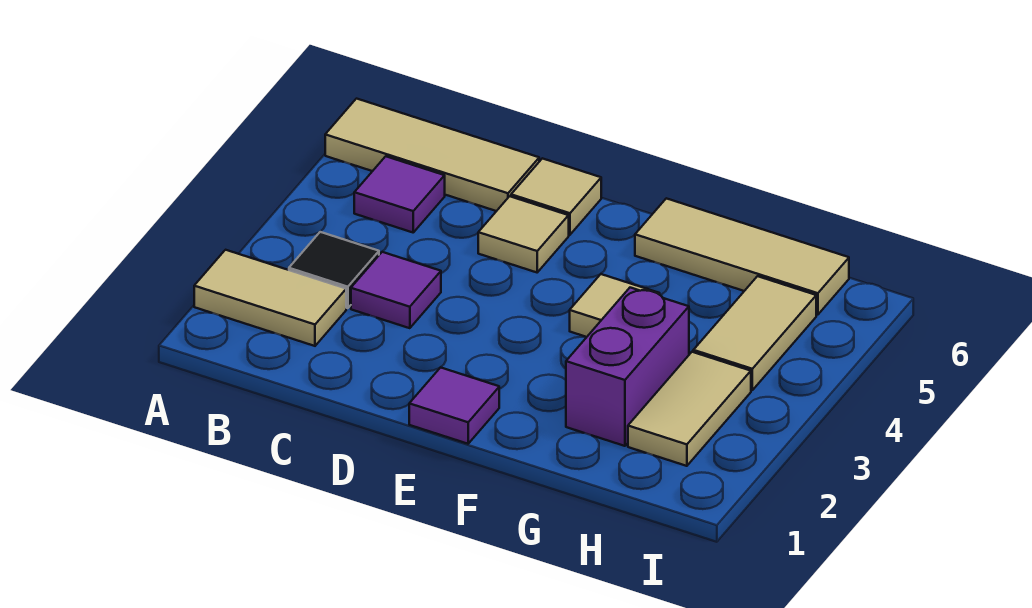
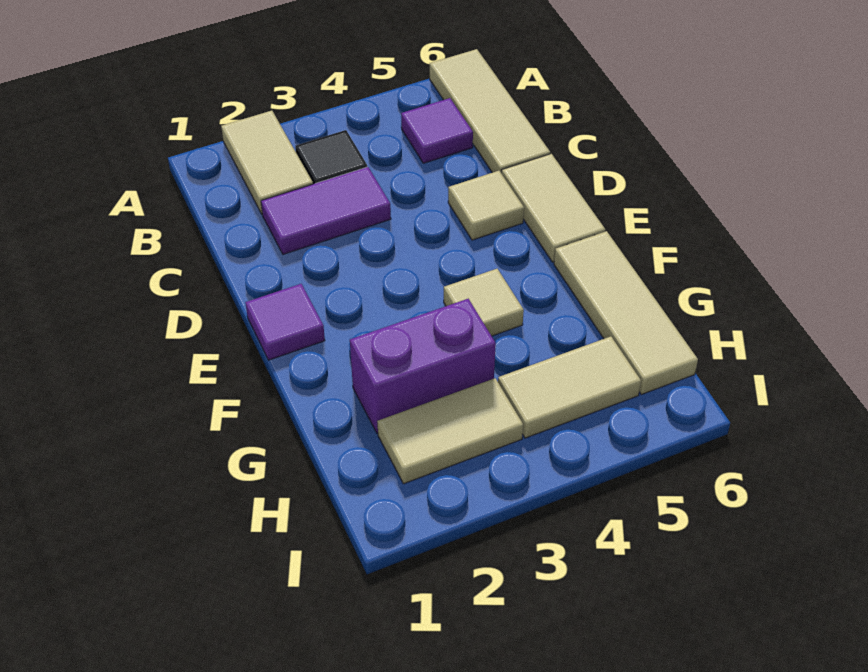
purple tile C3 level 1 -> purple tile C2:C3 level 1
tan tile D6 level 1 -> tan tile D6:E6 level 1

